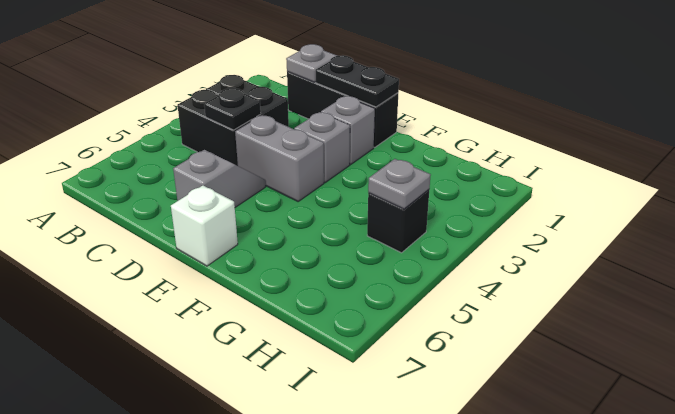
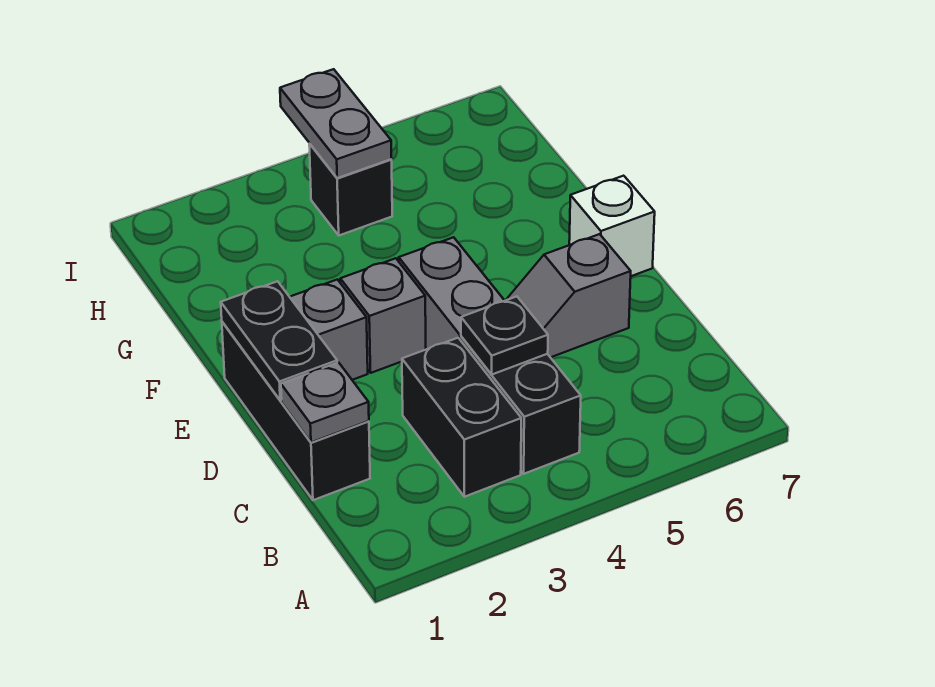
grey plate H4 level 2 -> grey plate H4:I4 level 2

